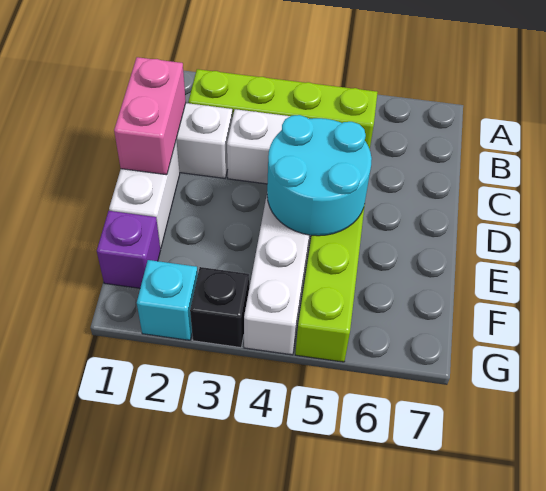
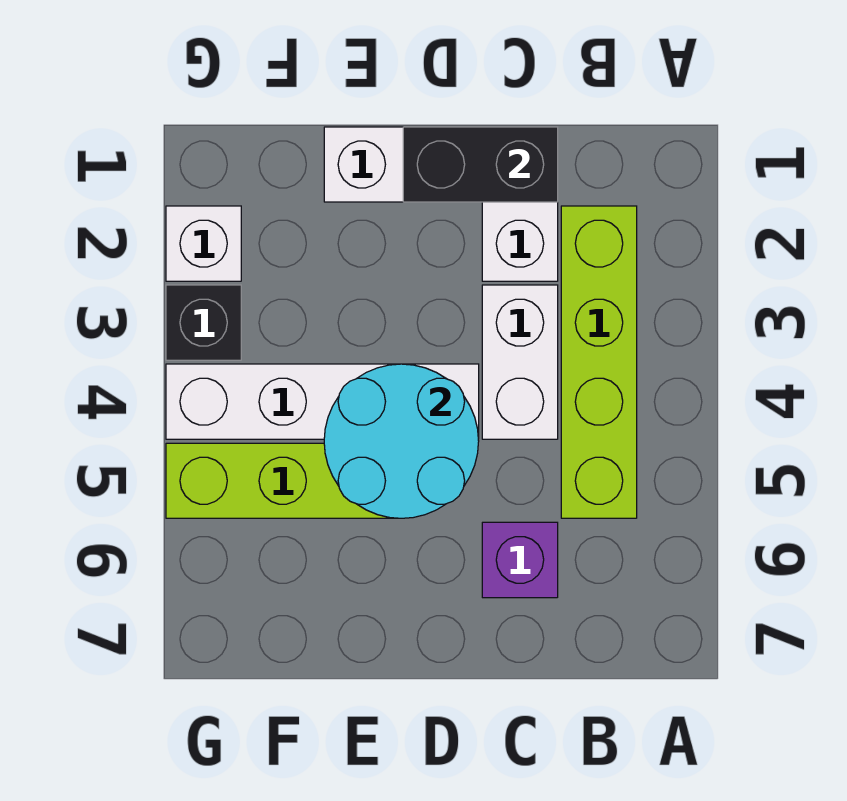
pink brick C1:D1 level 2 -> black brick C1:D1 level 2
purple brick F1 level 1 -> purple brick C6 level 1
cyan brick G2 level 1 -> white brick G2 level 1

